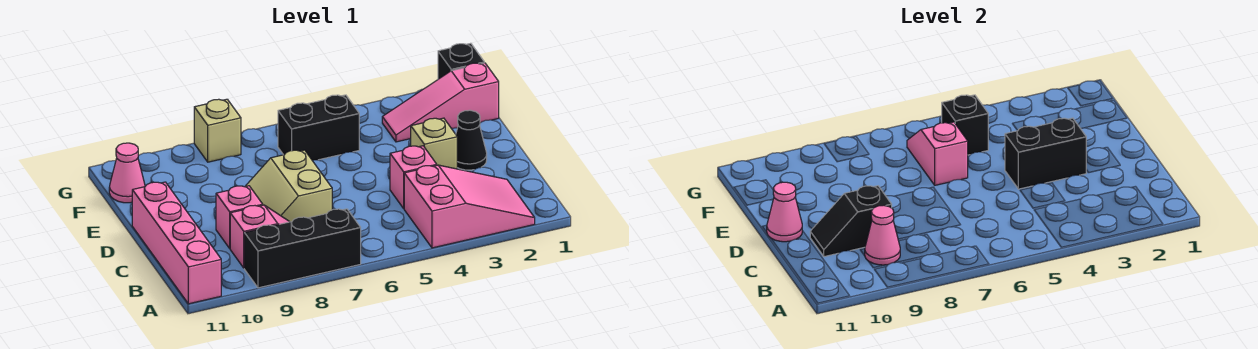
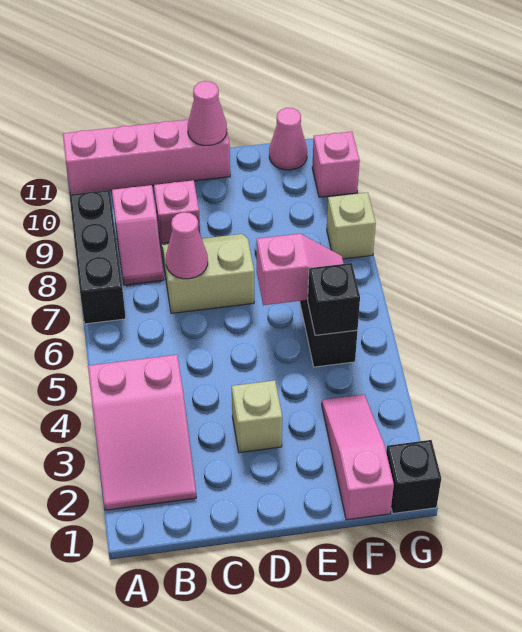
pink cone B9 level 2 -> pink cone C7 level 2
pink brick C4 level 1 -> pink brick G10 level 1
black slope C9:C10 level 2 top 9 -> none
black cone D2 level 1 -> none
black brick D3:D4 level 2 -> none

